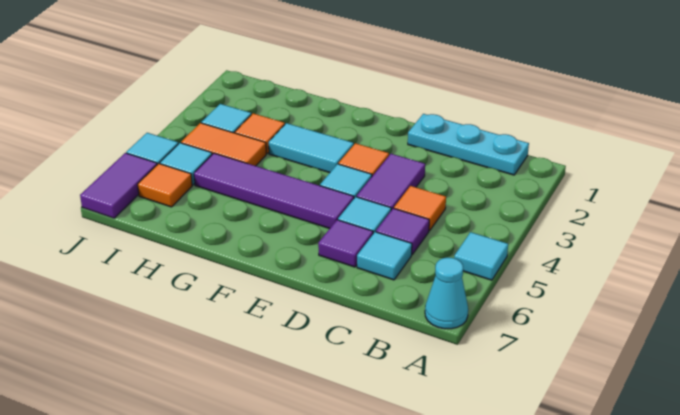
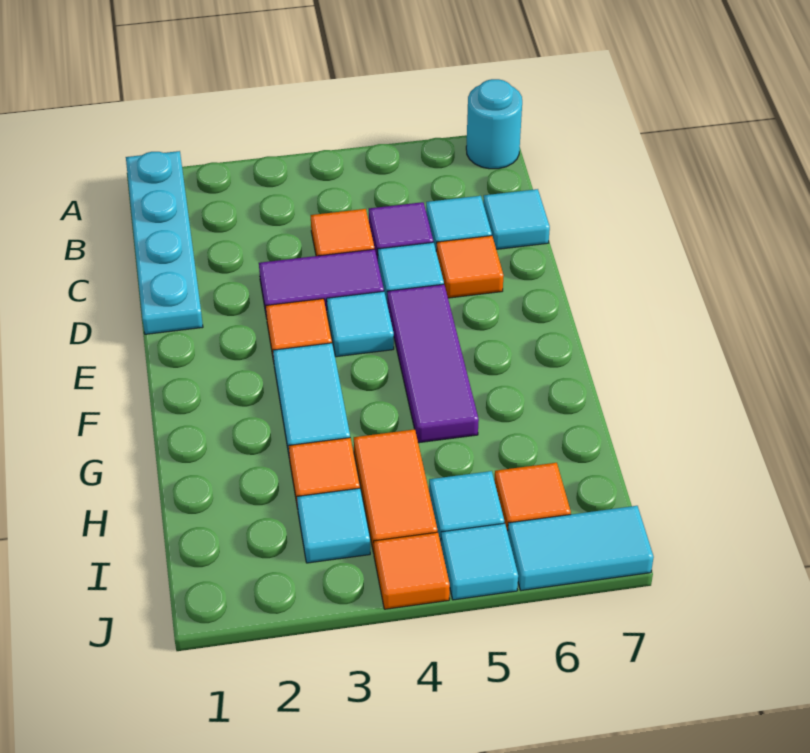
cyan tile A5 level 1 -> cyan tile C7 level 1
cyan cone A7 level 1 -> cyan round brick A7 level 1
cyan plate B1:D1 level 1 -> cyan plate A1:D1 level 1
purple tile D6 level 1 -> orange tile D6 level 1
purple tile E5:H5 level 1 -> purple tile E5:G5 level 1
none -> orange tile J4 level 1
purple tile J6:J7 level 1 -> cyan tile J6:J7 level 1

